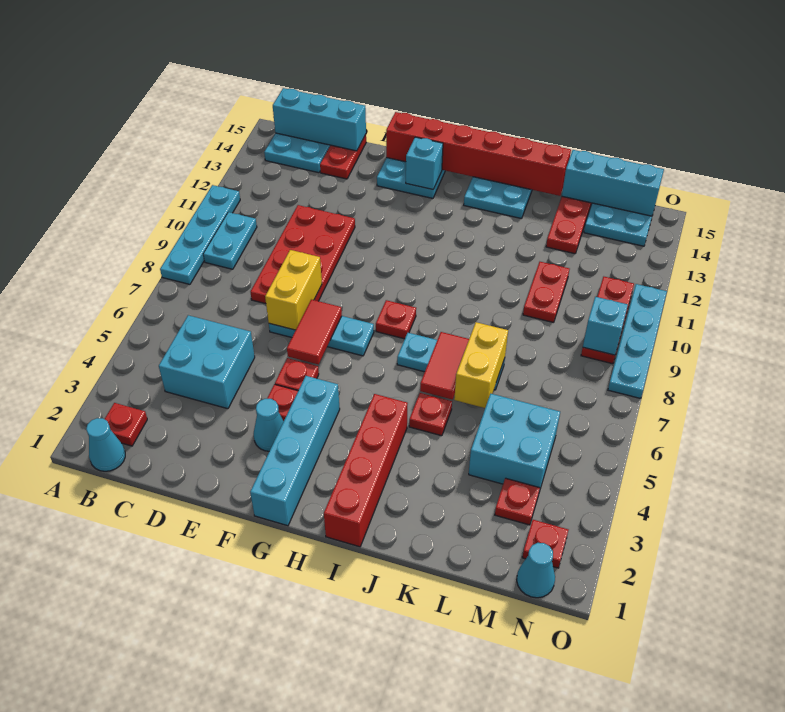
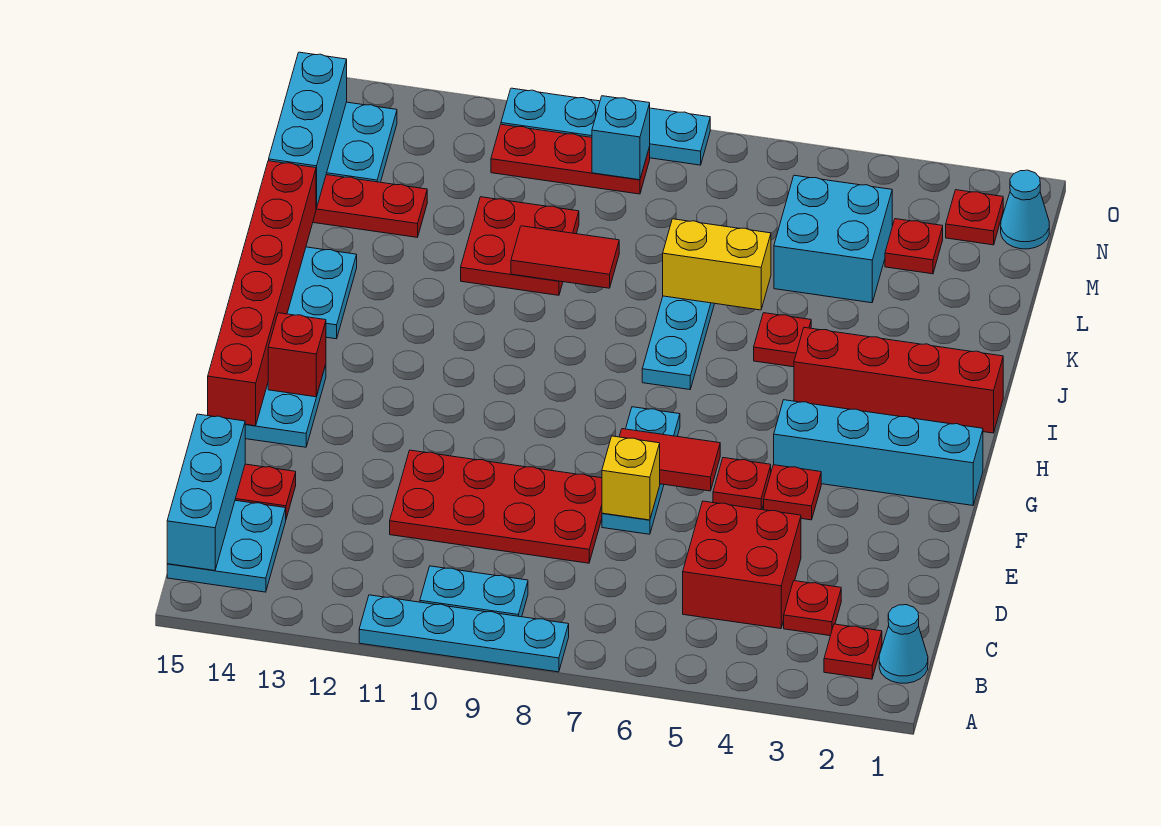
cyan brick C4:D5 level 1 -> red brick C4:D5 level 1
yellow brick E7:E8 level 2 -> yellow brick E7 level 2
cyan cone F3 level 1 -> none
cyan brick G14 level 2 -> red brick G14 level 2
red plate H8 level 1 -> red plate C3 level 1
red tile J6:J7 level 2 -> red tile K9:K10 level 2
red plate L10:L11 level 1 -> red plate K10:L11 level 1

